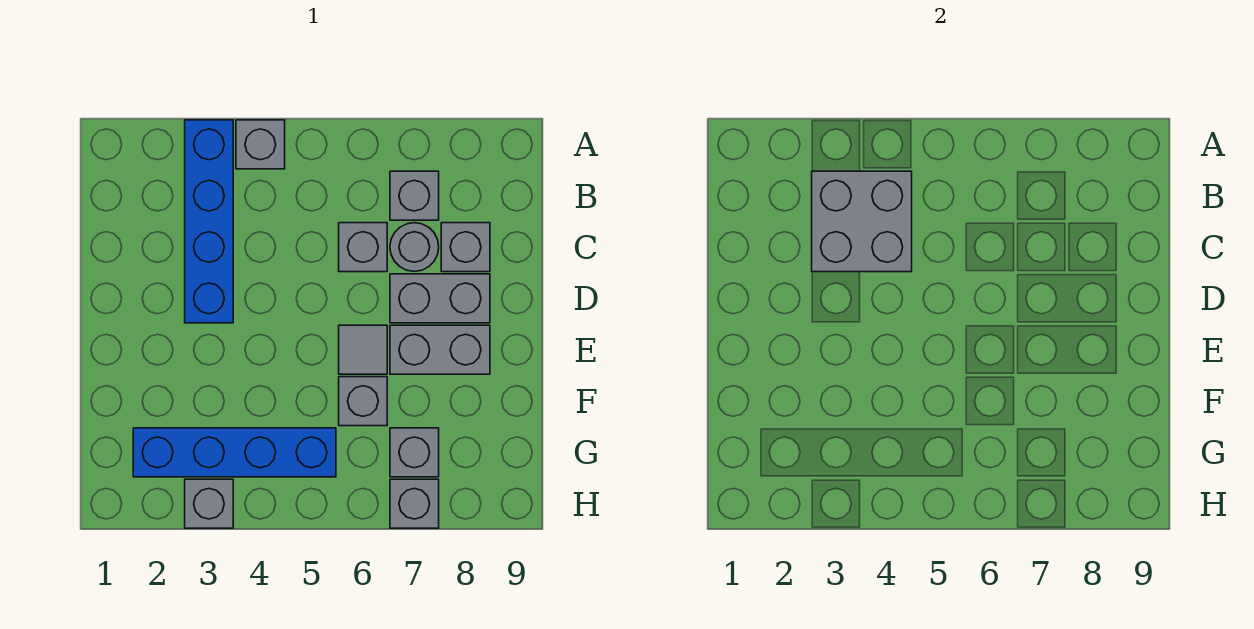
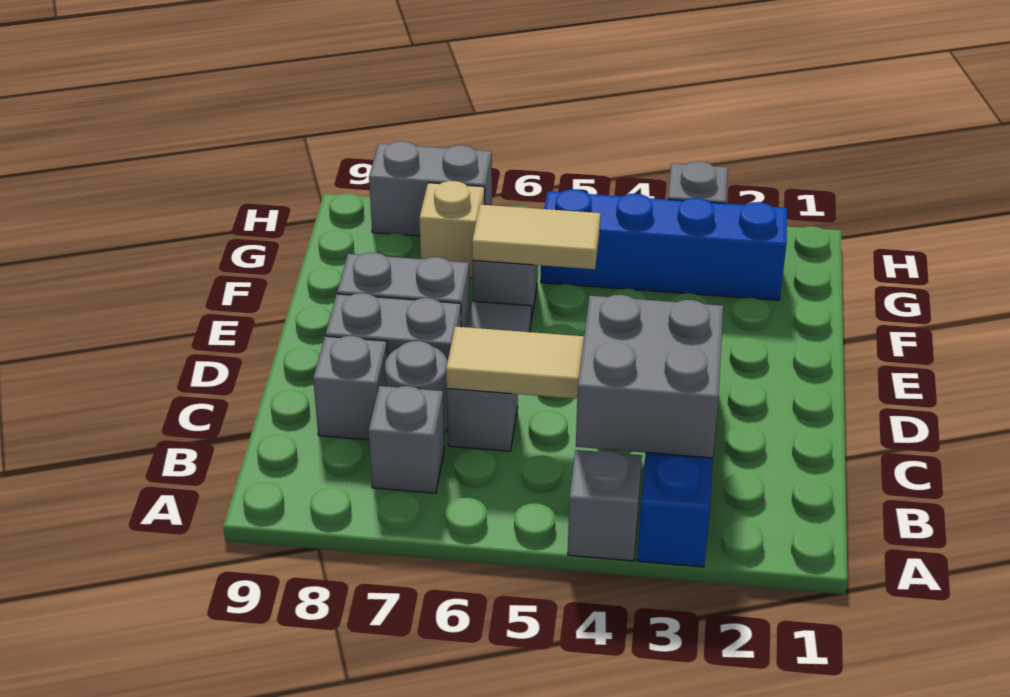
none -> tan tile C5:C6 level 2
none -> tan tile F5:F6 level 2
grey brick G7 level 1 -> tan brick G7 level 1
grey brick H7 level 1 -> grey brick H7:H8 level 1

